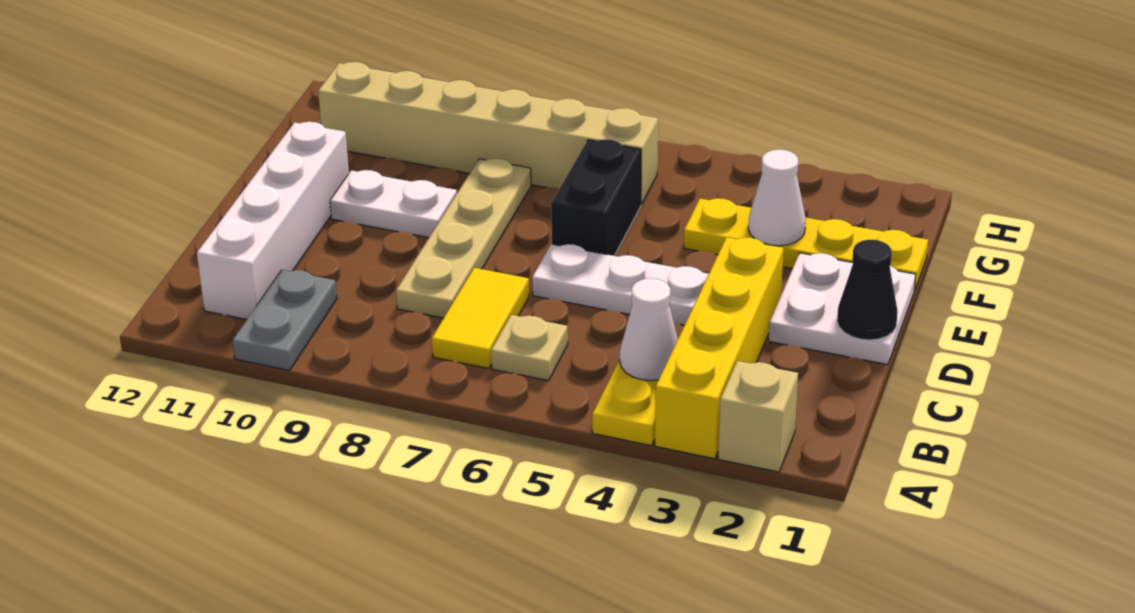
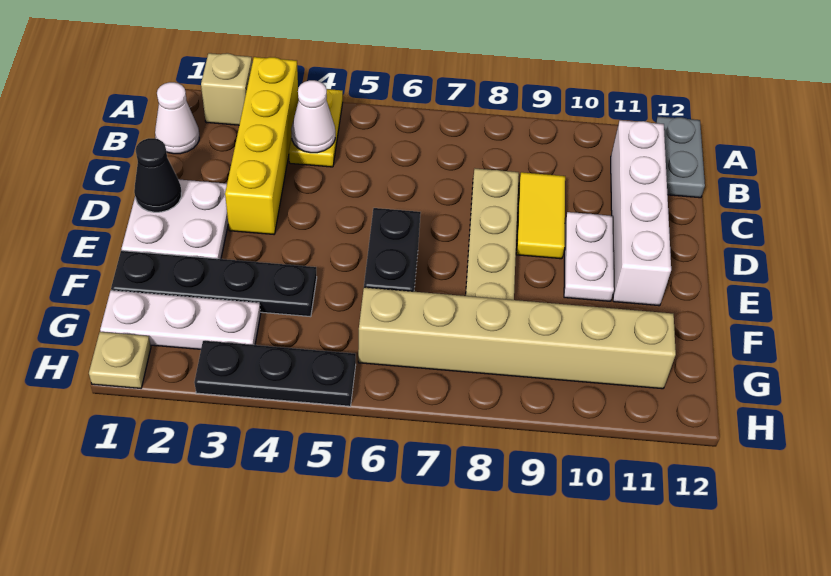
grey plate A10:B10 level 1 -> grey plate A12:B12 level 1
tan plate B6 level 1 -> tan plate H1 level 1
yellow tile B7:C7 level 1 -> yellow tile C9:D9 level 1
white plate D4:D6 level 1 -> white plate G1:G3 level 1
white plate E9:E10 level 1 -> white plate D10:E10 level 1
yellow plate F1:F4 level 1 -> black plate F1:F4 level 1
white cone F3 level 2 -> white cone B1 level 1
none -> black plate H3:H5 level 1

